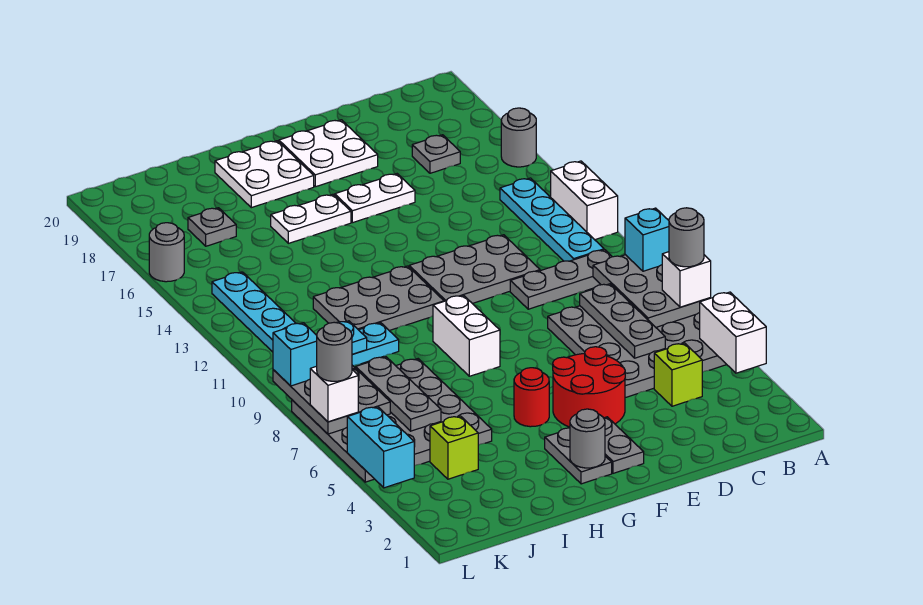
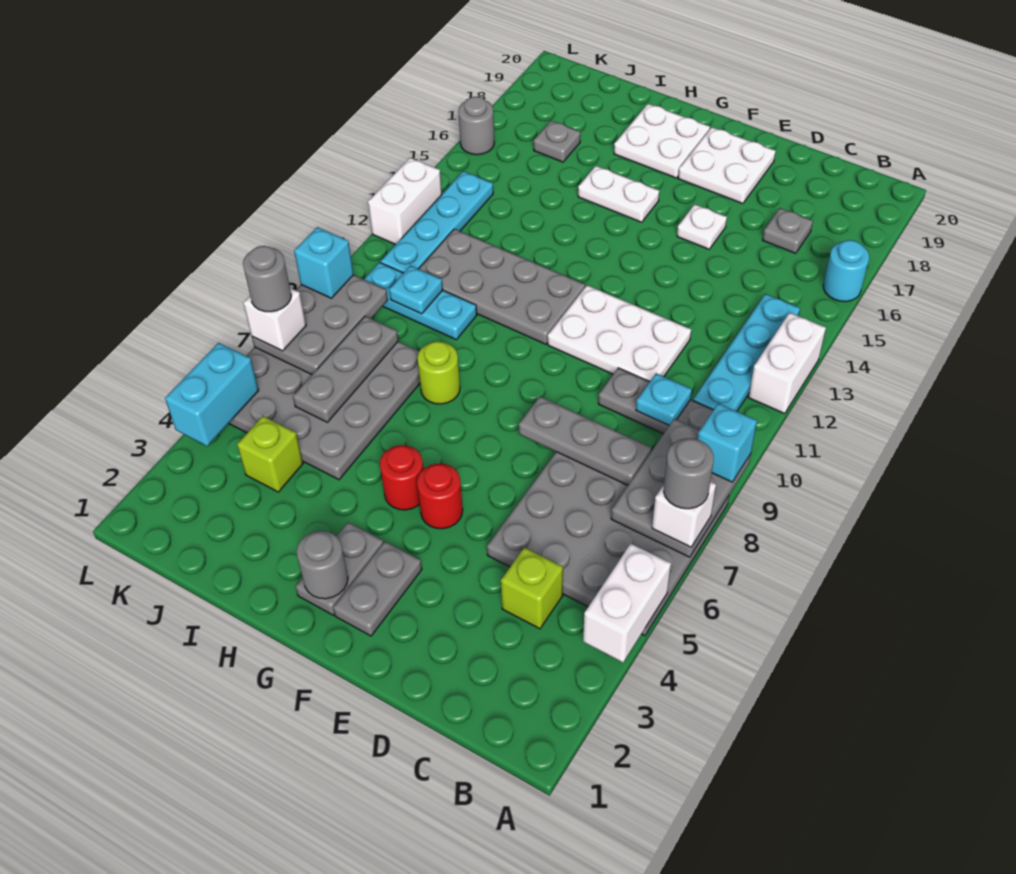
grey round brick A16 level 1 -> cyan round brick A16 level 1
grey plate C6:C8 level 2 -> grey plate C8:E8 level 2
none -> cyan plate C10 level 2
grey plate D11:F12 level 1 -> white plate D11:F12 level 1
red round brick E4:F5 level 1 -> red round brick F5 level 1
white plate E16:F16 level 1 -> white plate E16 level 1
white brick G8:G9 level 1 -> white brick L12:L13 level 1
grey plate G11:I12 level 1 -> grey plate G11:J12 level 1
none -> lime round brick H8 level 1

